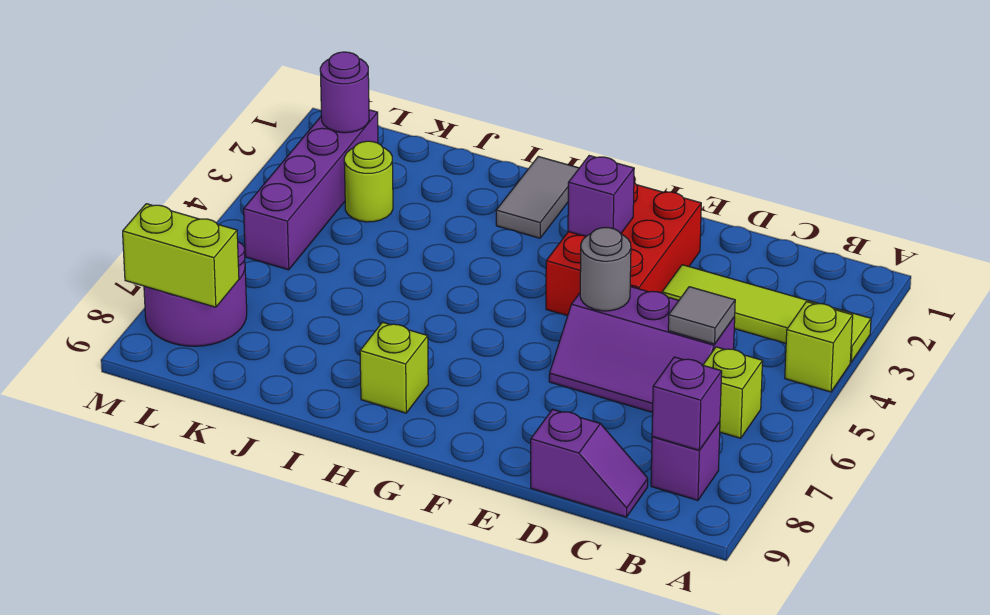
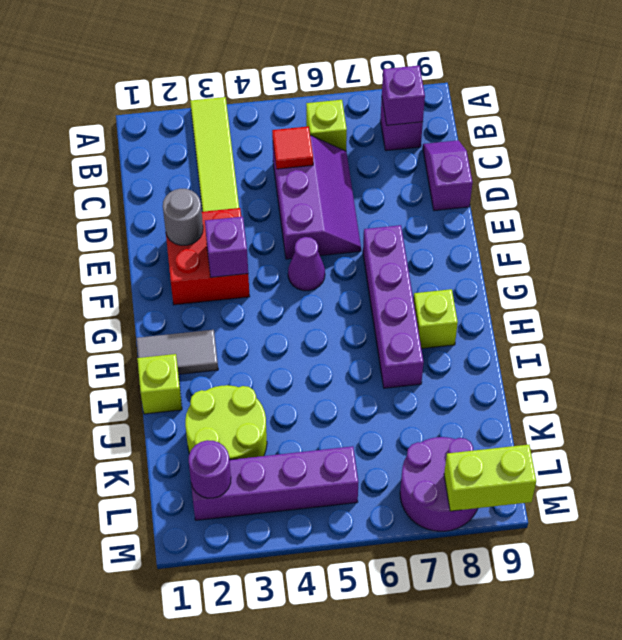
lime brick A4 level 1 -> lime brick I1 level 1
grey tile C5 level 2 -> red tile C5 level 2
red brick E2:F4 level 1 -> red brick E2:F3 level 1
grey round brick E5 level 2 -> grey round brick E2 level 2
none -> purple cone F5 level 1
none -> purple brick F7:I7 level 1
lime round brick K3 level 1 -> lime round brick J2:K3 level 1
lime brick L8:M8 level 2 -> lime brick M8:M9 level 2

